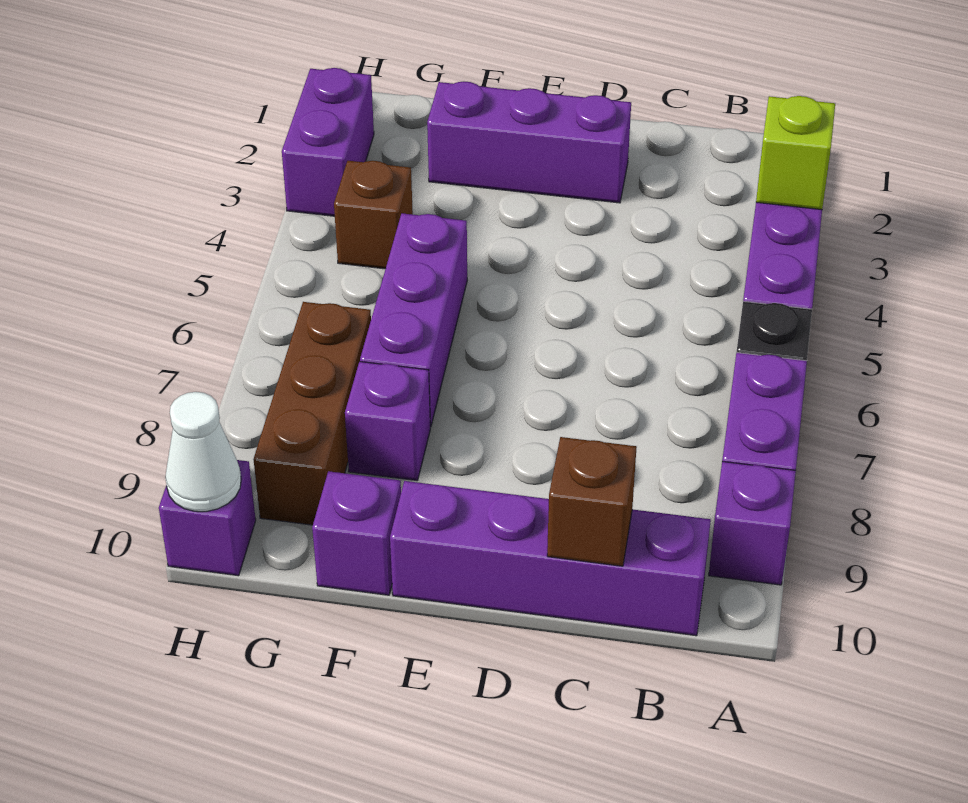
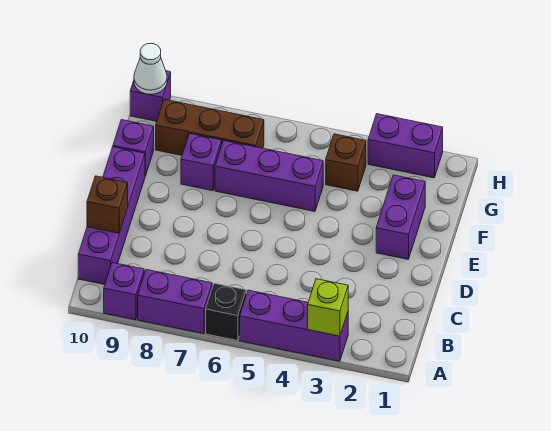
purple brick D2:F2 level 1 -> purple brick E2:F2 level 1

